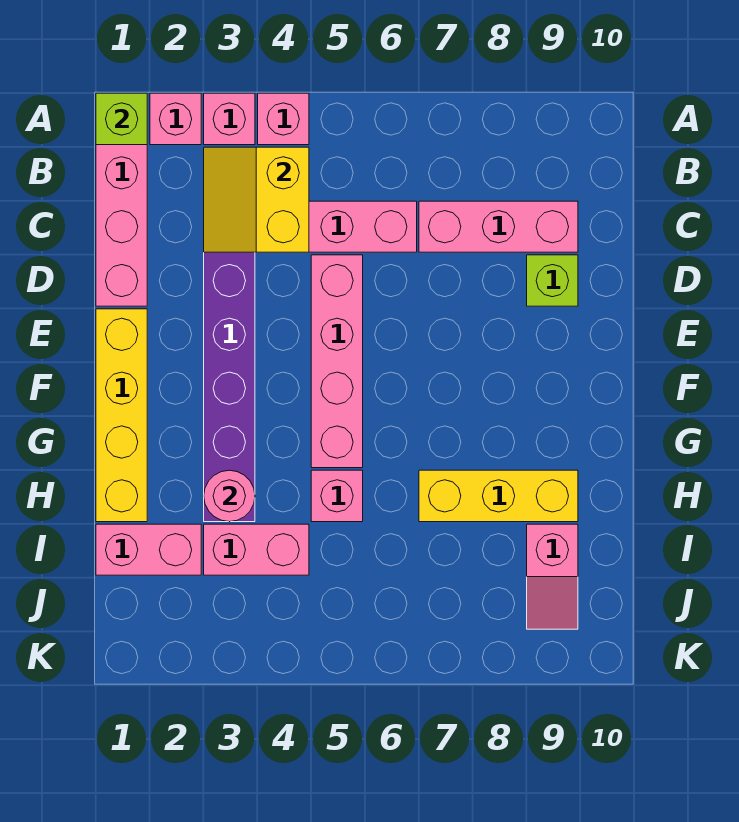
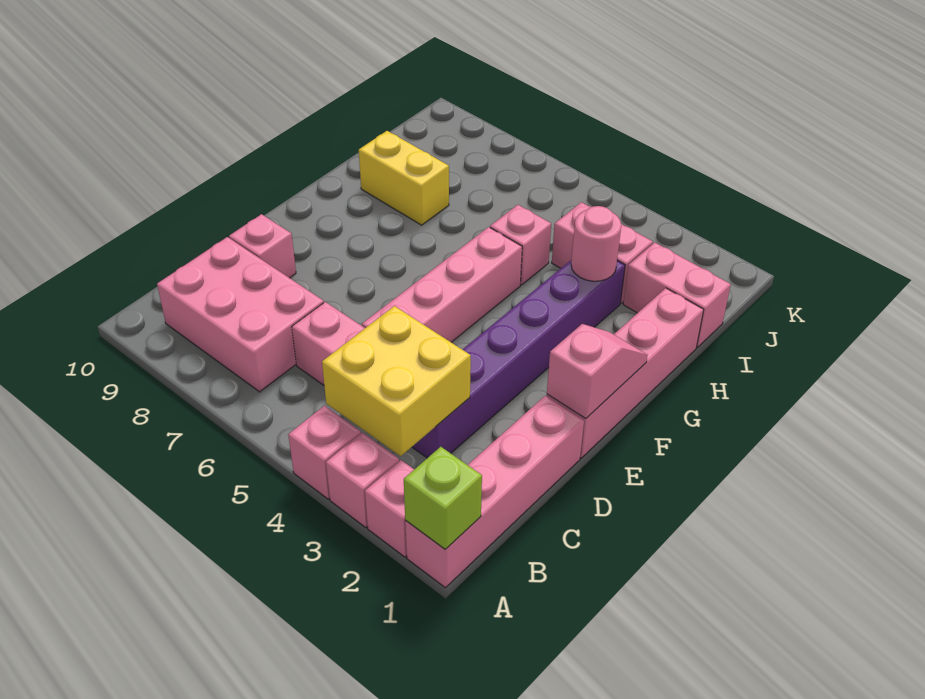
yellow slope B3:C4 level 2 top 4 -> yellow brick B3:C4 level 2
pink brick C7:C9 level 1 -> pink brick B7:C9 level 1
lime brick D9 level 1 -> pink brick D9 level 1
yellow brick E1:H1 level 1 -> pink brick E1:H1 level 1
yellow brick H7:H9 level 1 -> yellow brick H8:H9 level 1
pink slope I9:J9 level 1 top I -> pink slope E1:F1 level 2 top E

